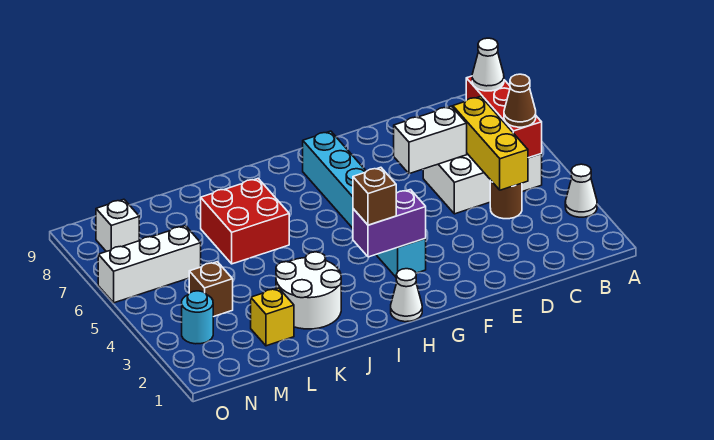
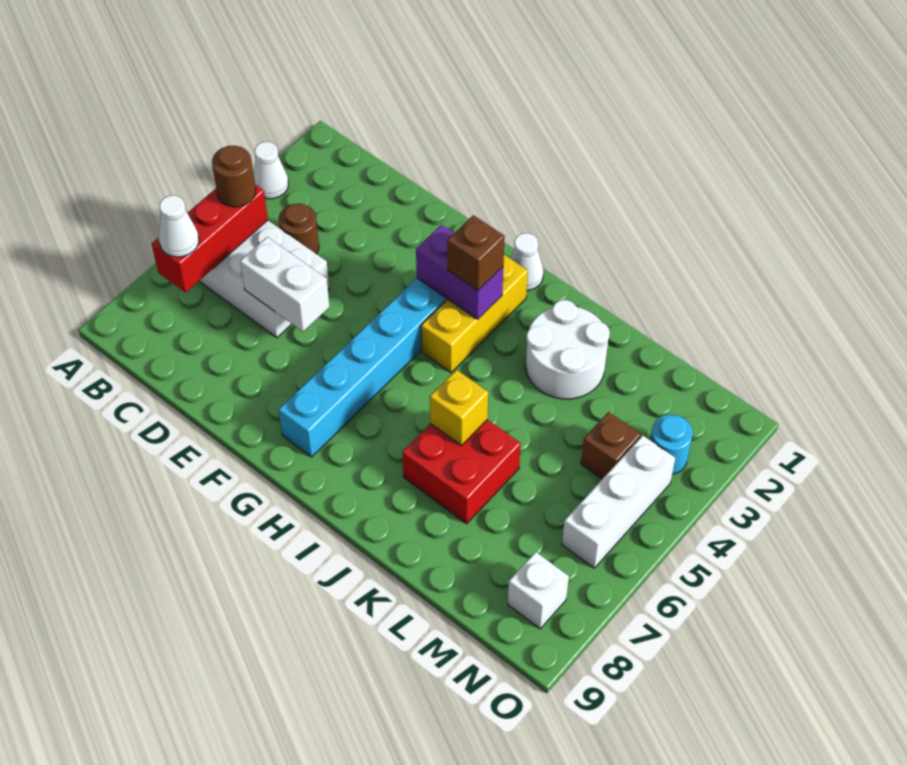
brown cone B5 level 3 -> brown round brick B5 level 3
yellow brick C4:C6 level 2 -> yellow brick H2:H4 level 1
yellow brick L2 level 1 -> yellow brick J6 level 2
white brick M6:O6 level 1 -> white brick N4:N6 level 1

